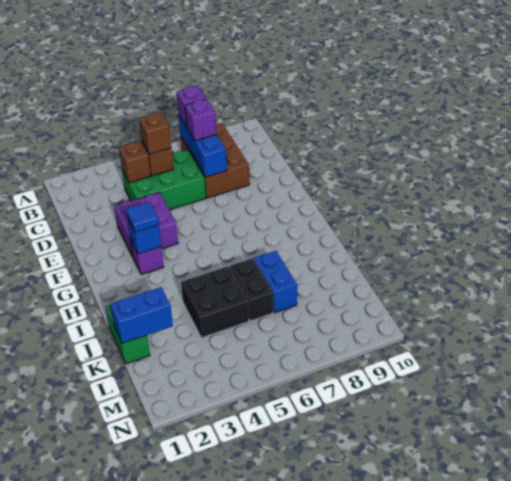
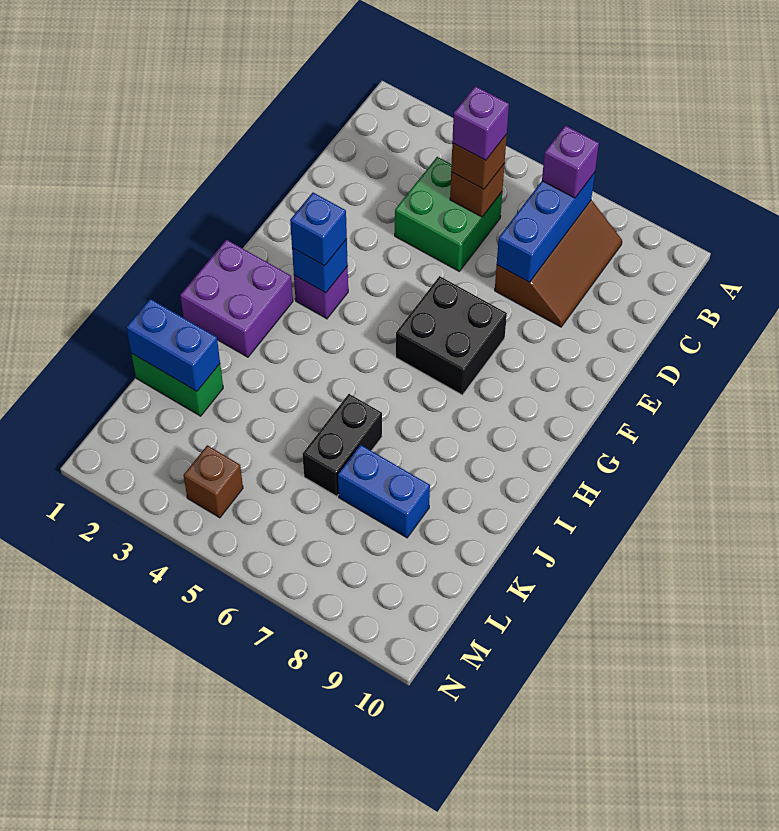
brown brick B7:D8 level 1 -> brown slope B7:D8 level 1 top 7
green brick C4:D6 level 1 -> green brick C4:D5 level 1
brown brick C4 level 2 -> brown brick M4 level 1
purple brick C7 level 3 -> purple brick C5 level 4
purple brick E3:F4 level 1 -> purple brick H1:I2 level 1
blue tile G3 level 3 -> blue brick G3 level 3
green brick J1:K1 level 1 -> green brick K1:K2 level 1
black brick J4:K5 level 1 -> black brick F6:G7 level 1
blue brick J7:K7 level 1 -> blue brick K7:K8 level 1

